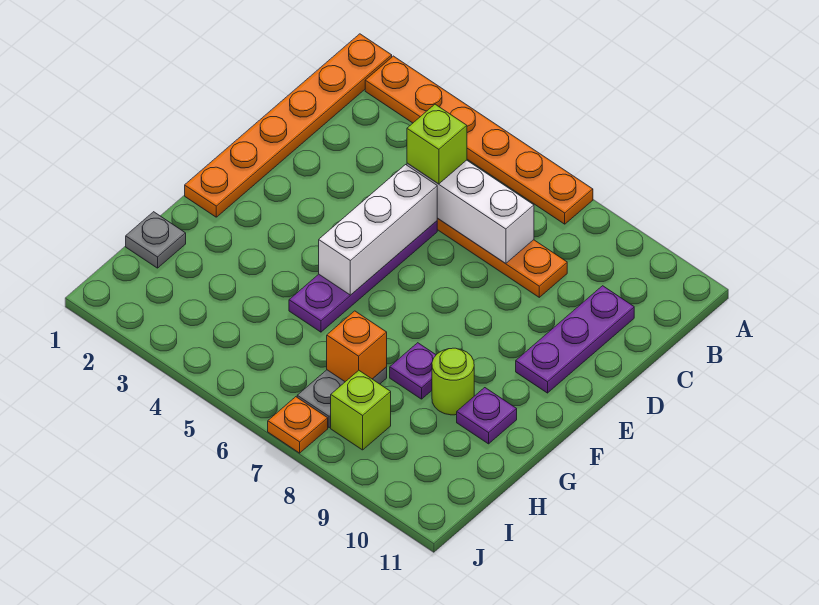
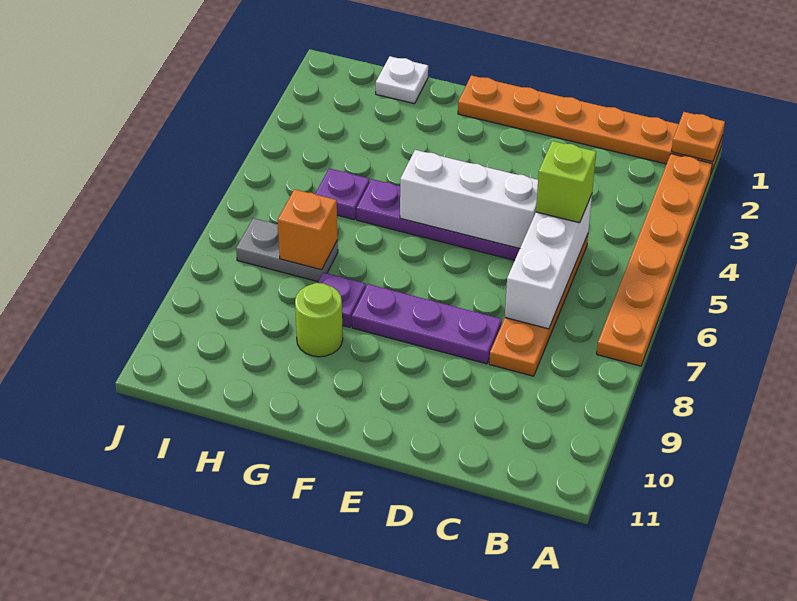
purple plate C10:E10 level 1 -> purple plate D8:F8 level 1
purple plate G10 level 1 -> purple plate H5 level 1
grey plate H1 level 1 -> white plate H1 level 1
lime brick I8 level 1 -> none
orange plate J7 level 1 -> orange plate A1 level 2

